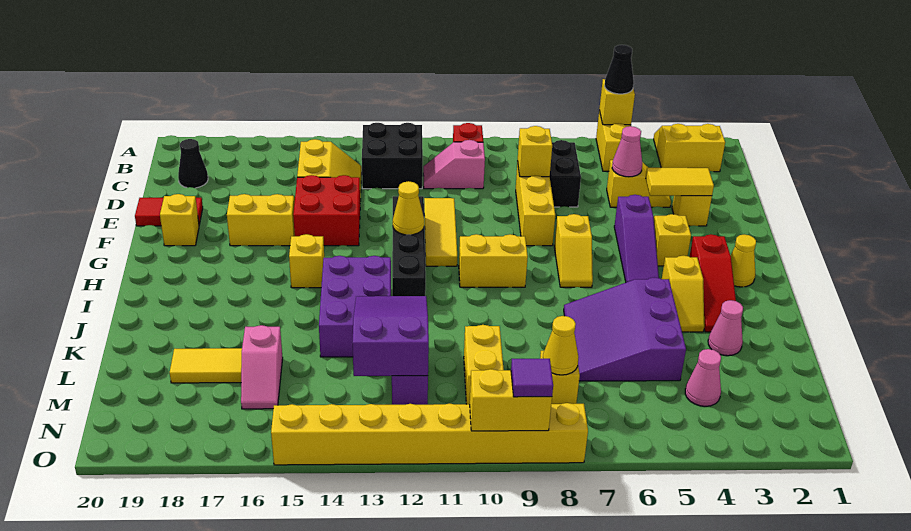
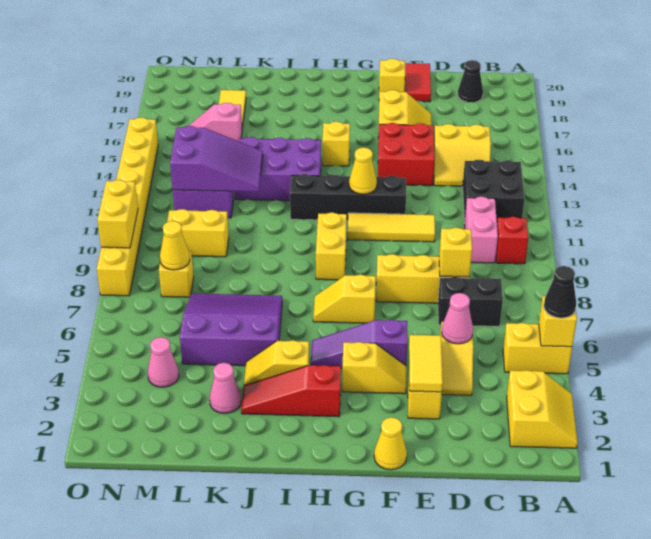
pink slope C10:C11 level 1 top 10 -> pink brick C10:C11 level 1
yellow cone H2 level 1 -> yellow cone F1 level 1
purple tile O9 level 3 -> none

